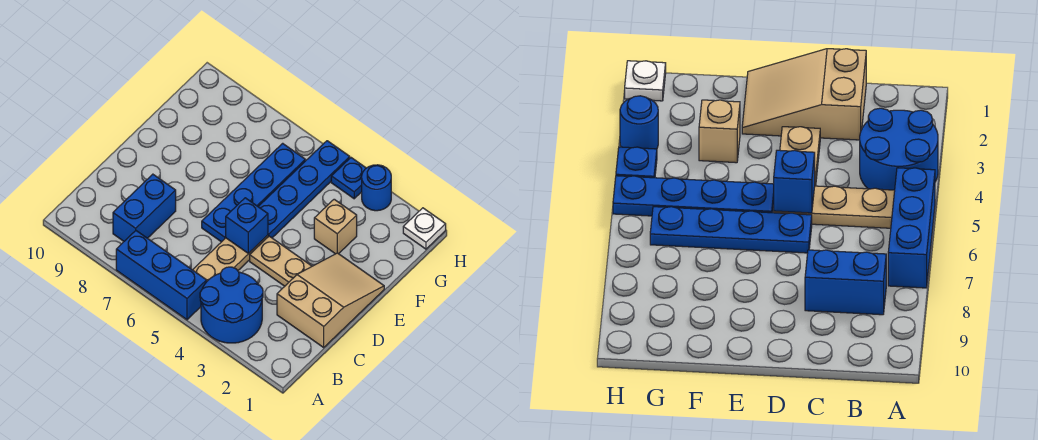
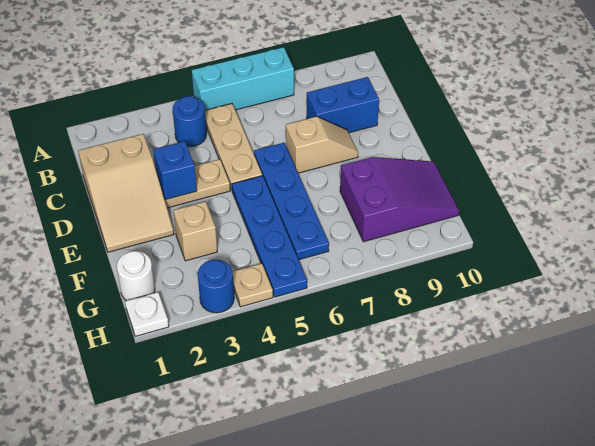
blue round brick A3:B4 level 1 -> blue round brick B4 level 1
blue brick A5:A7 level 1 -> cyan brick A5:A7 level 1
blue brick B8:C8 level 1 -> blue brick C8:C9 level 1
blue brick D5 level 2 -> blue brick D3 level 2
none -> tan slope D7:D8 level 1 top 7
none -> purple slope F8:G10 level 1 top 8
none -> white round brick G1 level 1
blue plate H4 level 1 -> tan plate H4 level 1

